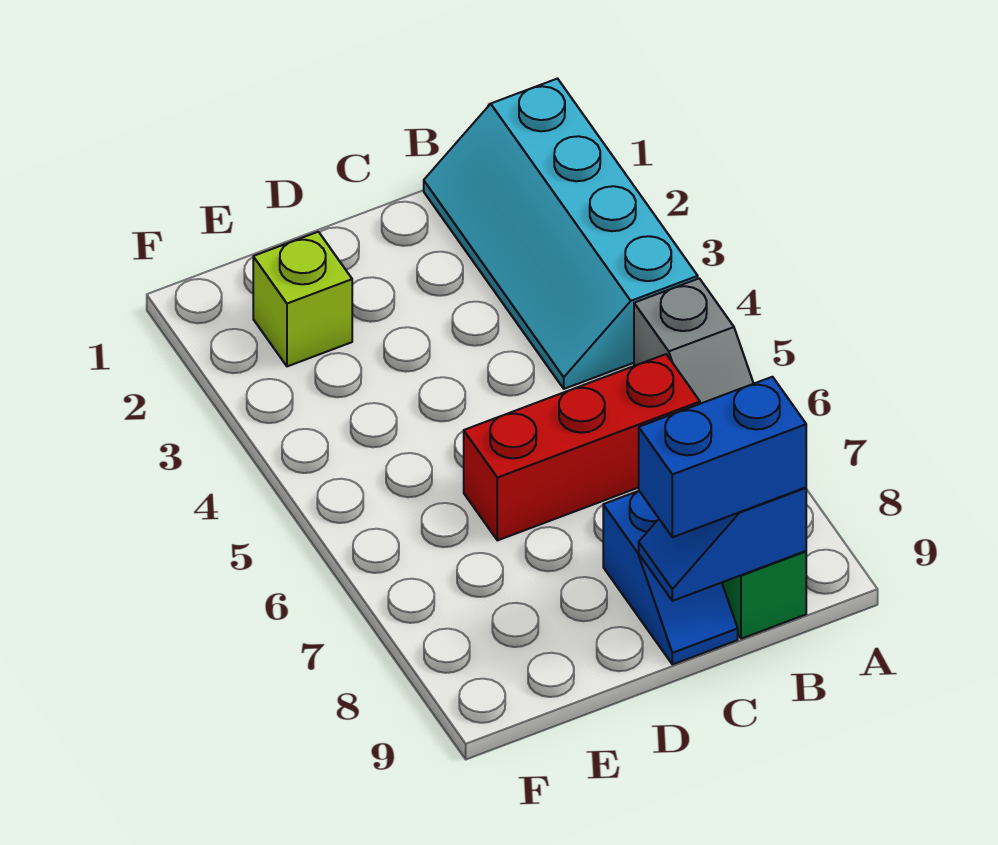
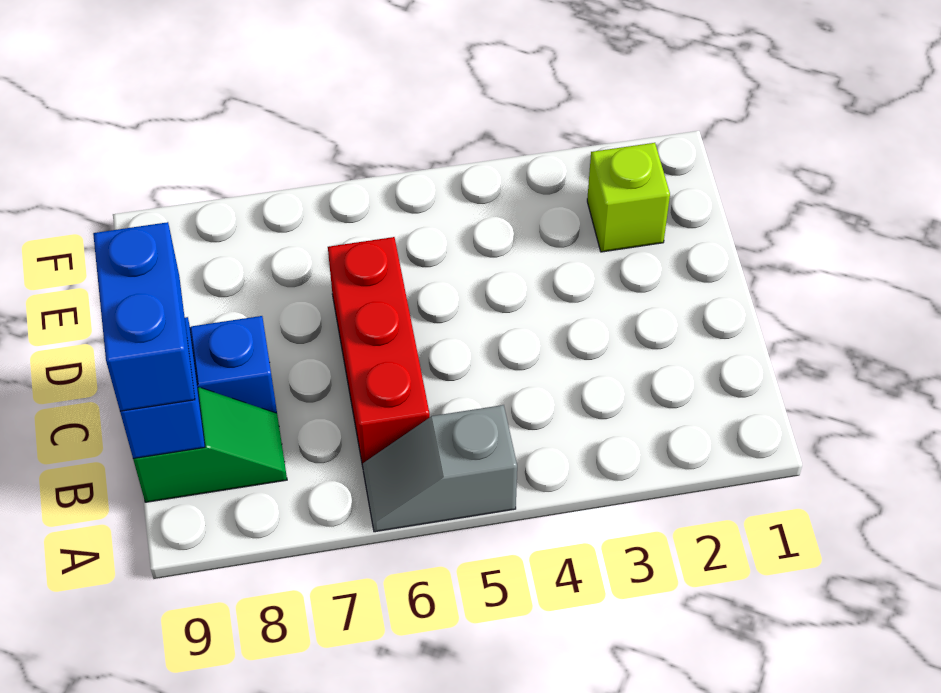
cyan slope A1:B4 level 1 top A -> none

